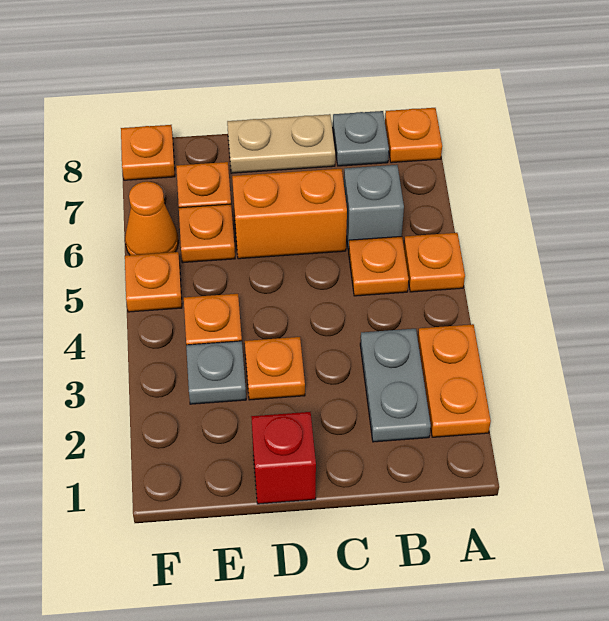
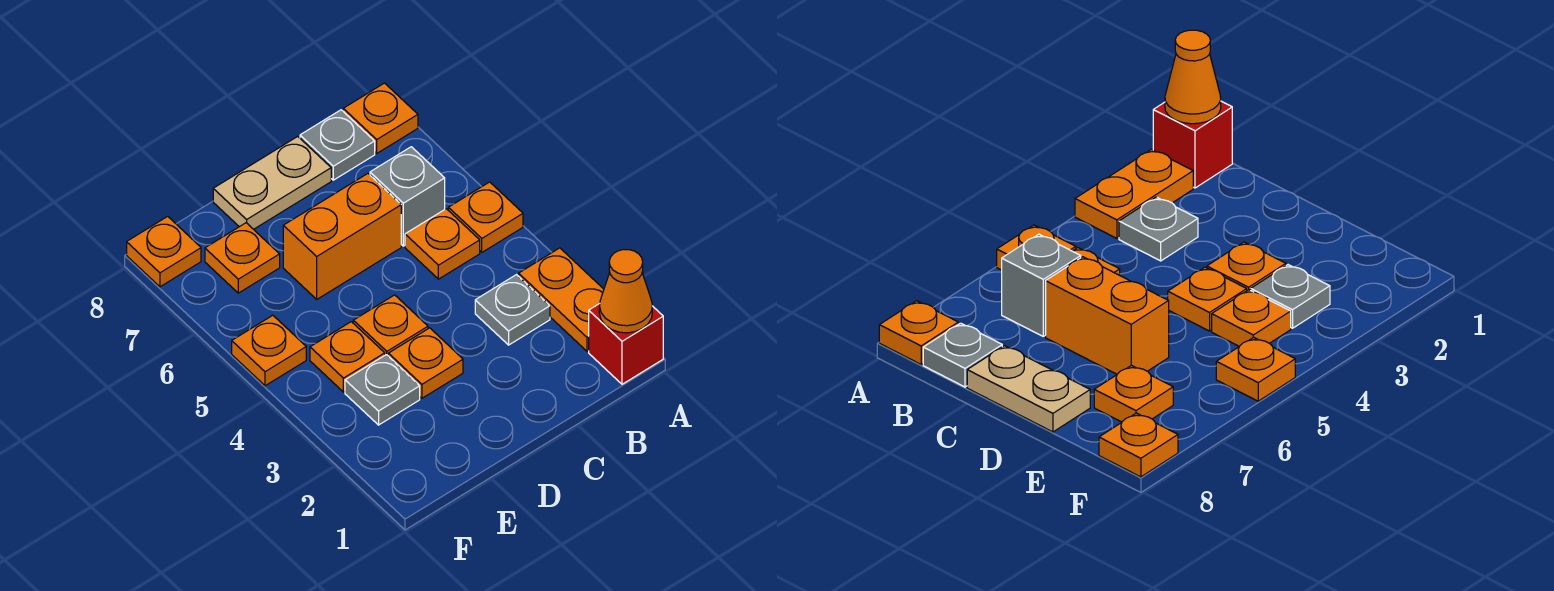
grey plate B2:B3 level 1 -> grey plate B3 level 1
red brick D1 level 1 -> red brick A1 level 1
orange plate E6 level 1 -> orange plate D4 level 1
orange cone F6 level 1 -> orange cone A1 level 2

